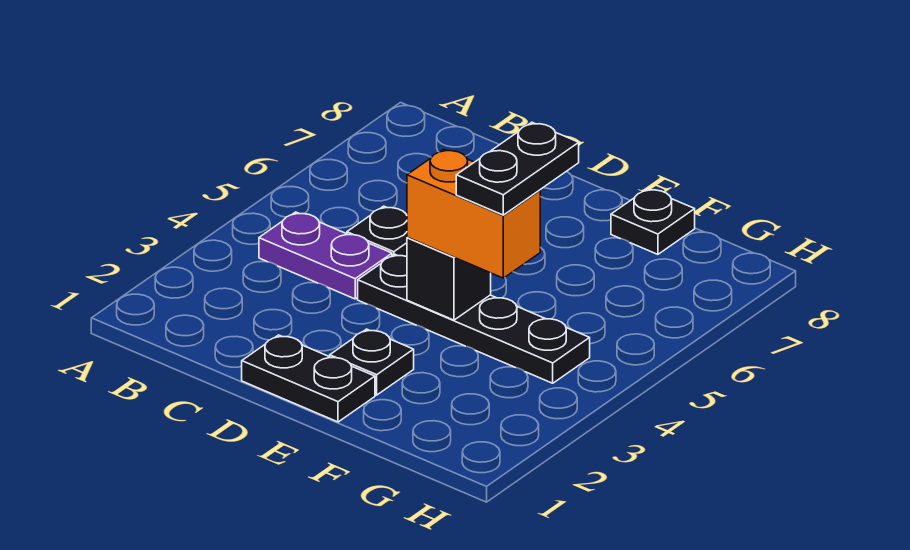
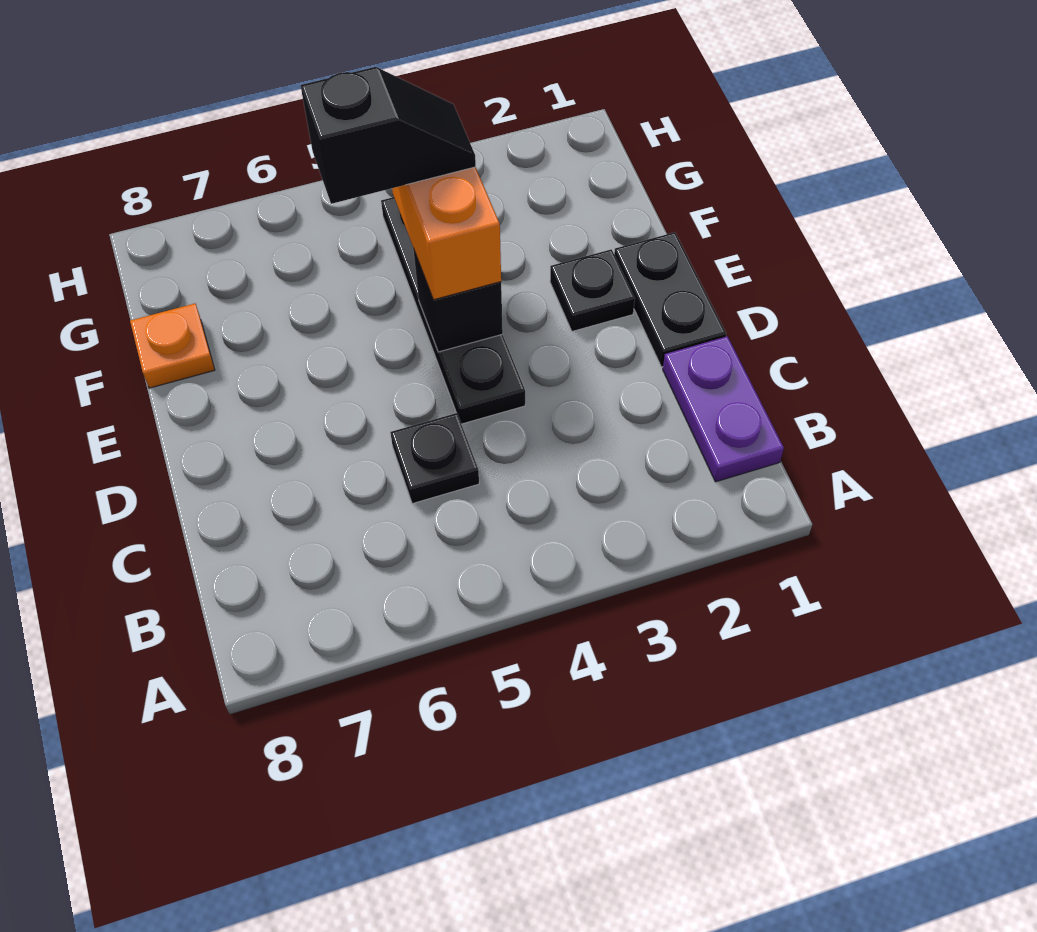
purple plate B4:C4 level 1 -> purple plate B1:C1 level 1
black plate F4:F5 level 4 -> black slope F4:F5 level 4 top 5
black plate F8 level 1 -> orange plate F8 level 1

